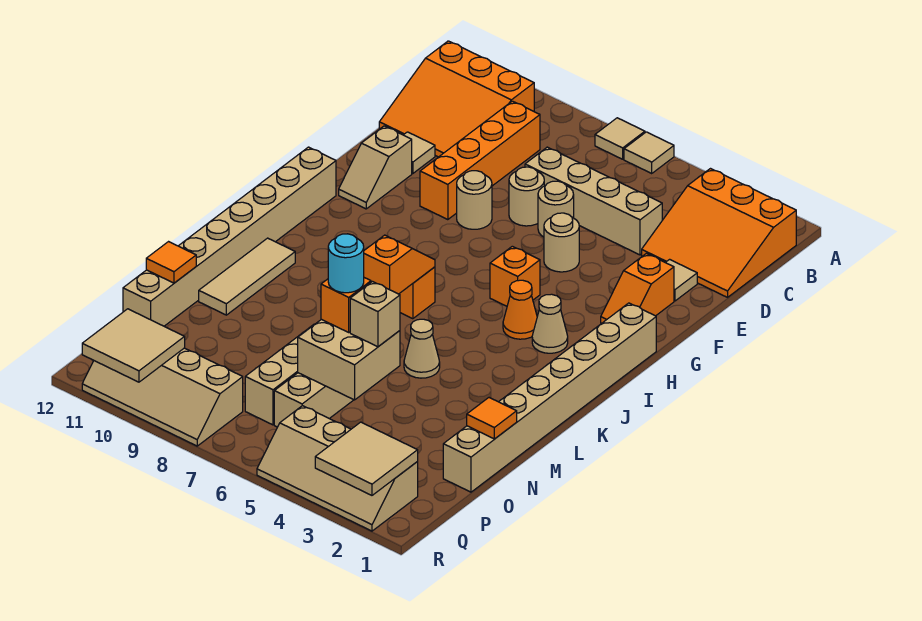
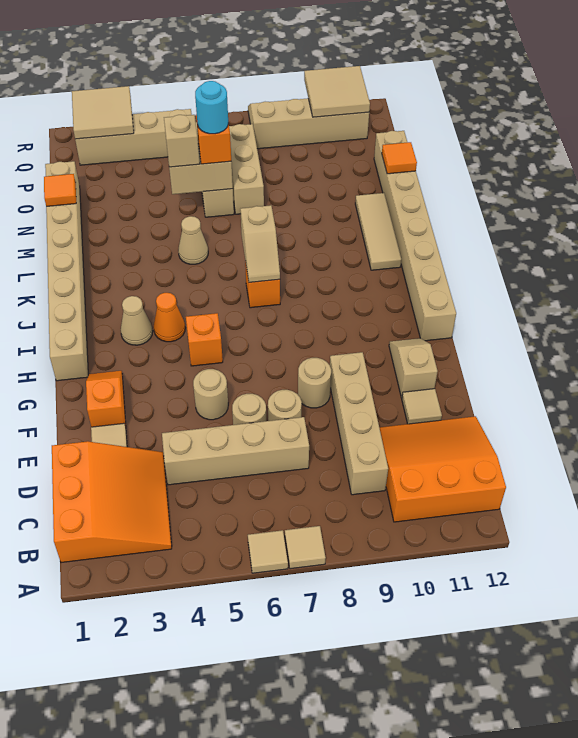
orange slope B1:D3 level 1 top B -> orange slope B1:D3 level 1 top 1
orange brick C9:F9 level 1 -> tan brick C9:F9 level 1
orange slope J7:K7 level 2 top K -> tan slope J7:K7 level 2 top K

